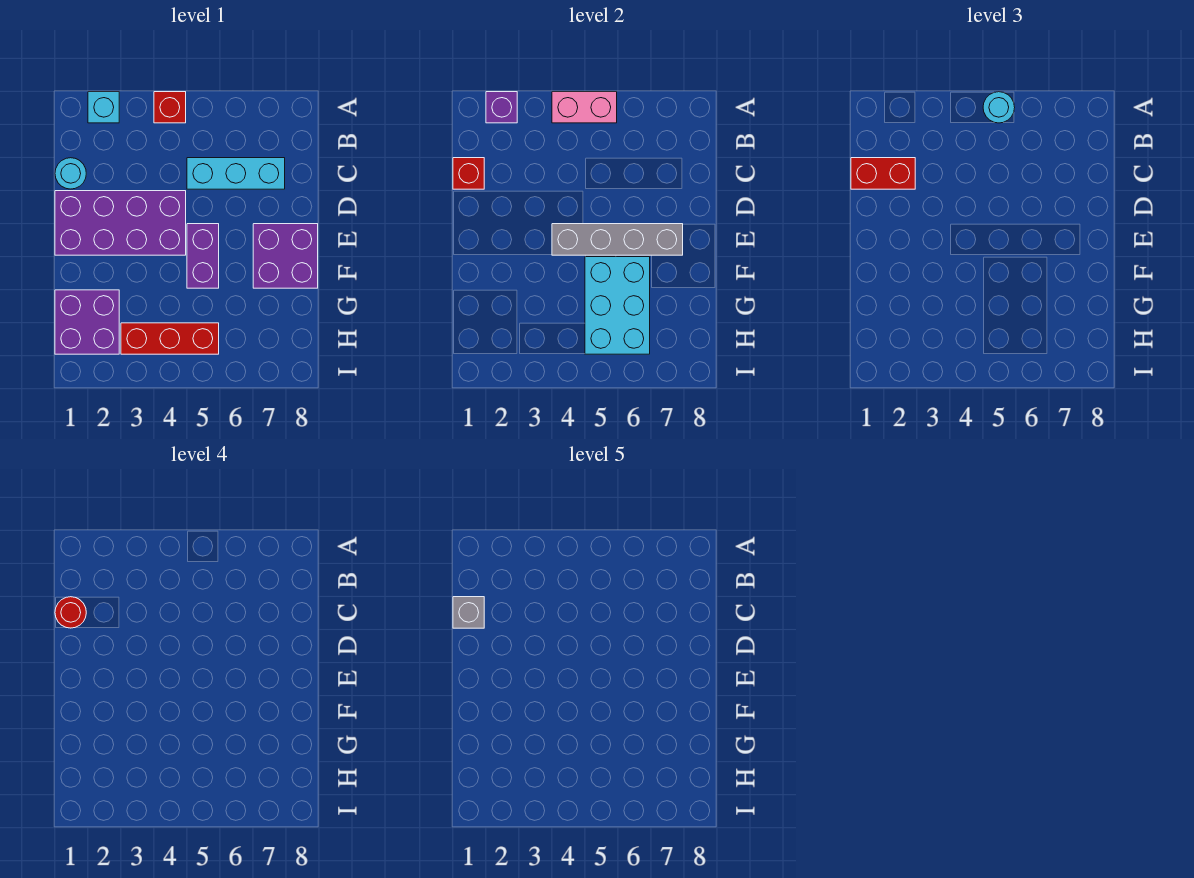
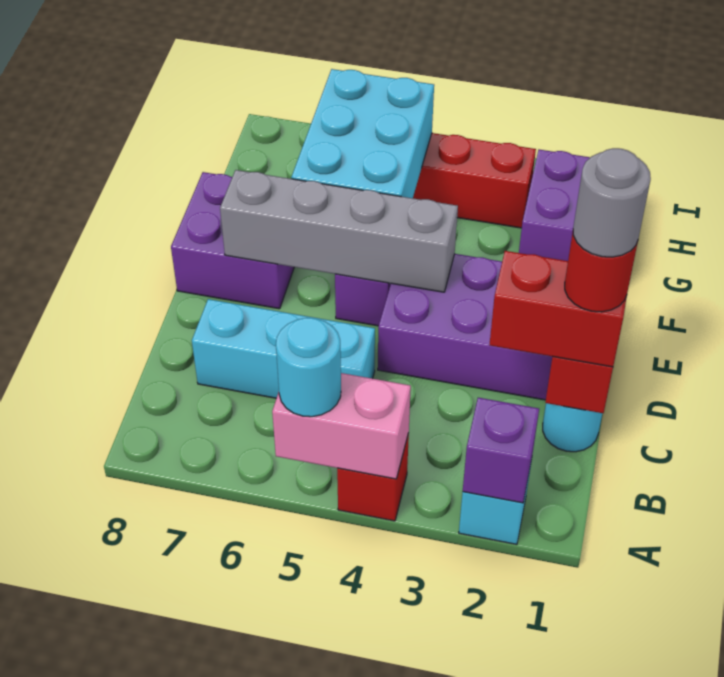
grey brick C1 level 5 -> grey round brick C1 level 5

